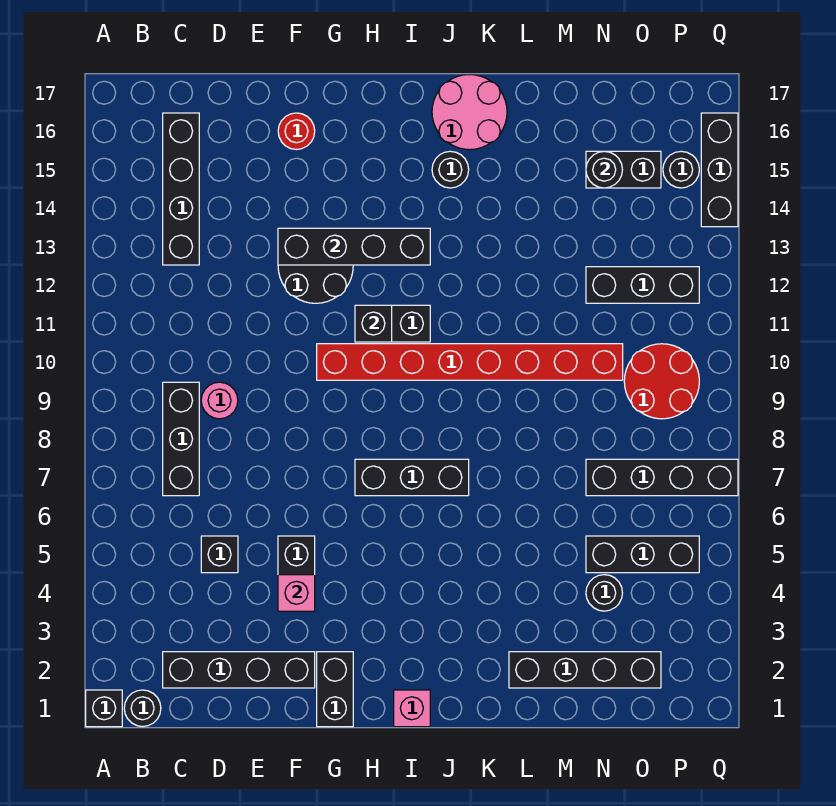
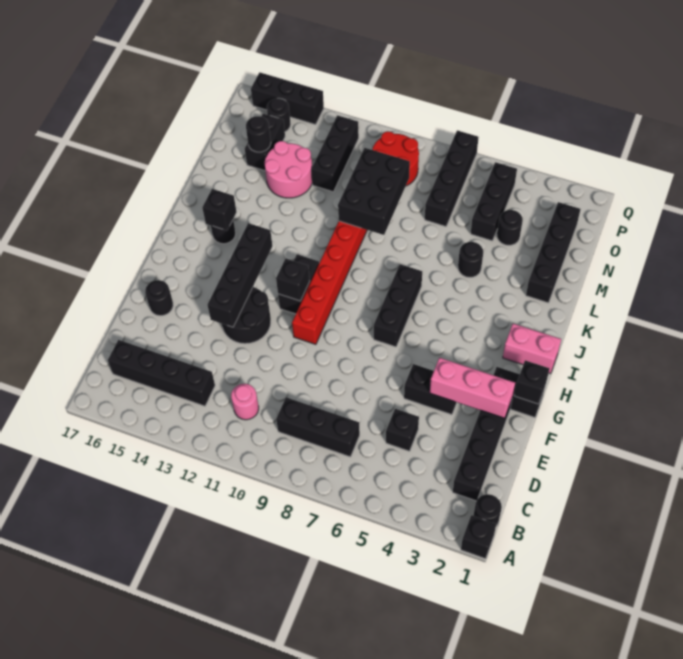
pink round brick D9 level 1 -> pink round brick C11 level 1
pink brick F4 level 2 -> pink brick F2:F4 level 2
red round brick F16 level 1 -> black round brick F16 level 1
none -> black brick G1 level 2
pink brick I1 level 1 -> pink brick I1:I2 level 1
none -> black brick J15 level 2
pink round brick J16:K17 level 1 -> pink round brick M13:N14 level 1
none -> black round brick L5 level 1
none -> black brick L9:N10 level 2

